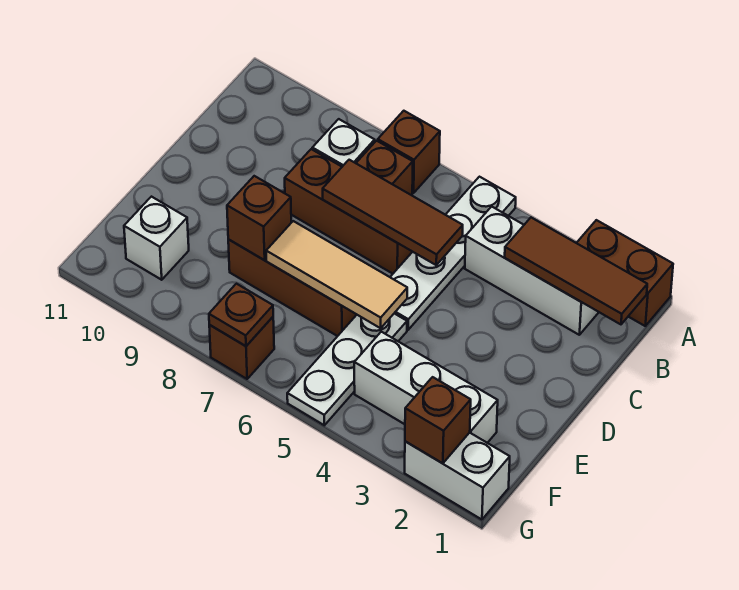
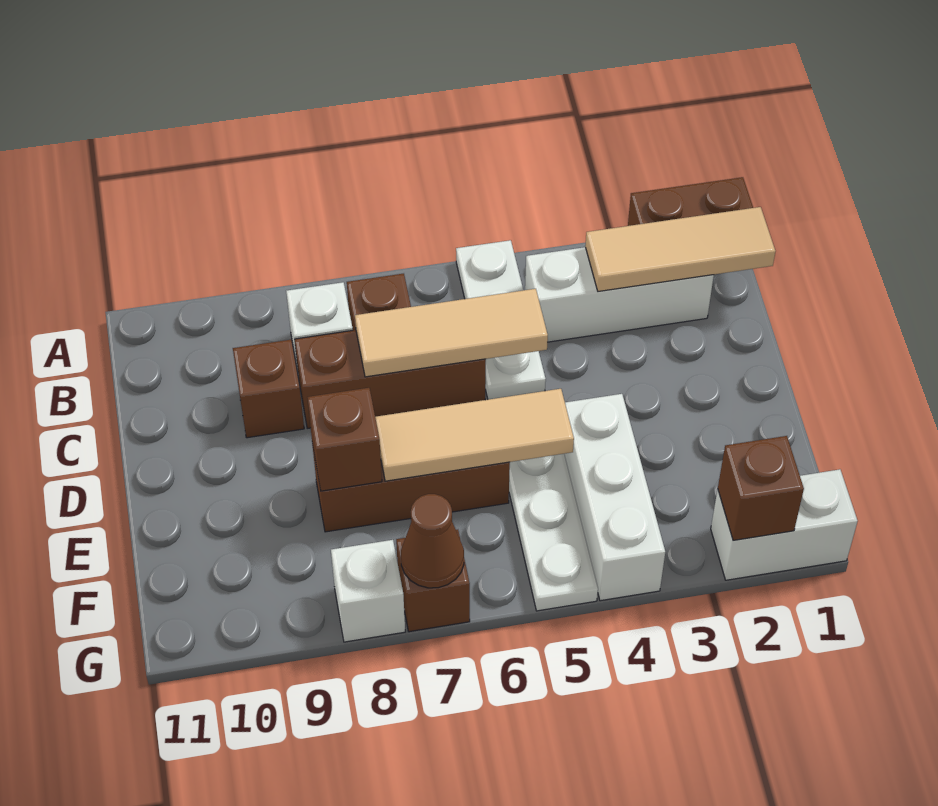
white plate A5:D5 level 1 -> white plate A5:C5 level 1
brown brick A7 level 1 -> brown brick C9 level 1
brown tile B1:B3 level 2 -> tan tile B1:B3 level 2
brown tile C5:C7 level 2 -> tan tile C5:C7 level 2
white brick F2:F4 level 1 -> white brick E4:G4 level 1
white brick F10 level 1 -> white brick G8 level 1
brown plate G7 level 2 -> brown cone G7 level 2

